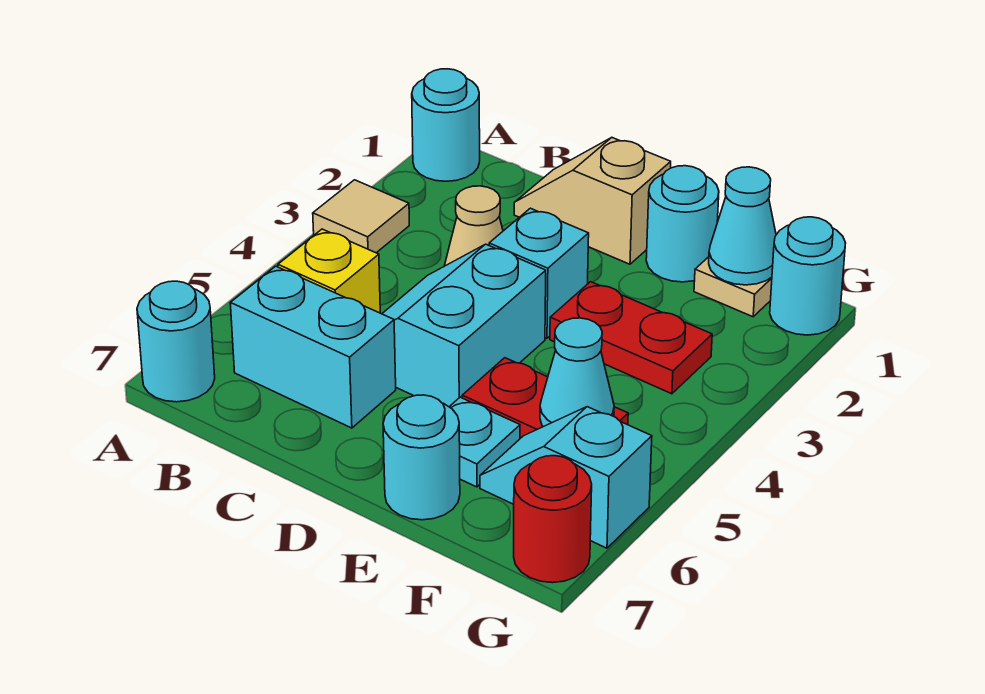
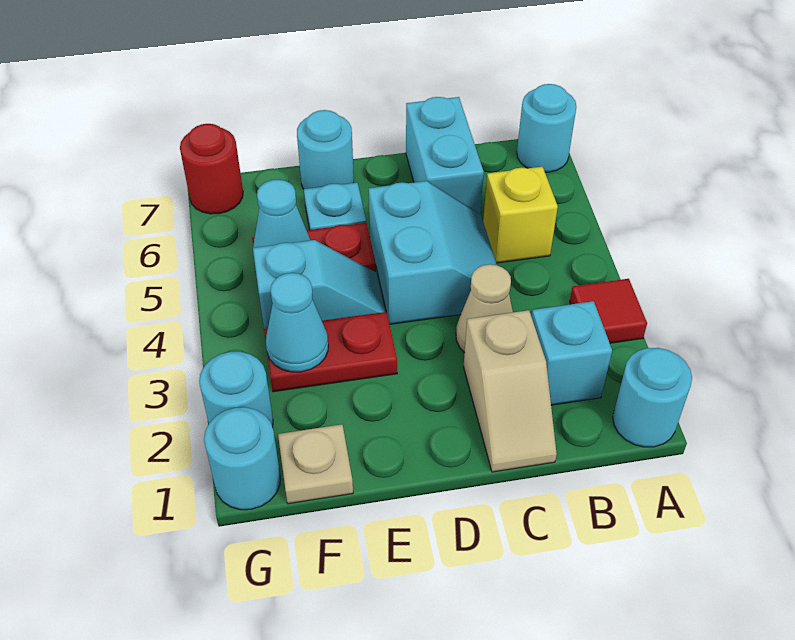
tan tile A3 level 1 -> red tile A3 level 1
cyan brick B6:C6 level 1 -> cyan brick C6:C7 level 1
tan slope C1:D1 level 1 top D -> tan slope C1:C2 level 1 top 2
cyan brick D3 level 1 -> cyan brick B2 level 1
cyan round brick E1 level 1 -> cyan round brick G2 level 1
cyan cone F1 level 2 -> cyan cone F3 level 2
cyan slope F6:G6 level 1 top G -> cyan slope E4:F4 level 1 top F

